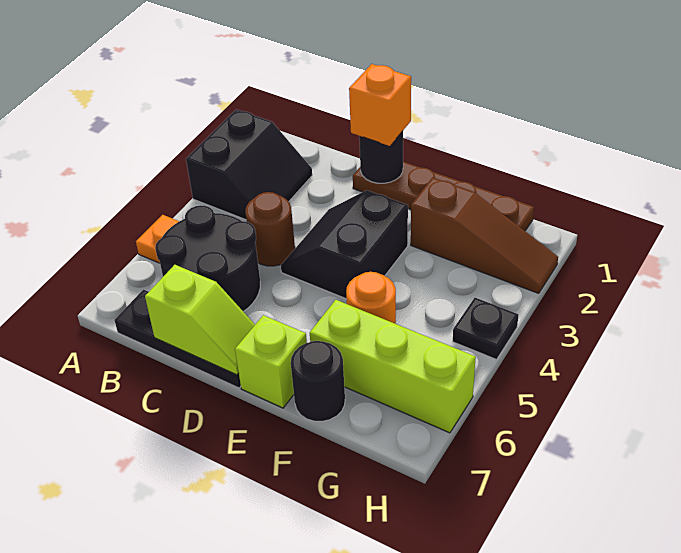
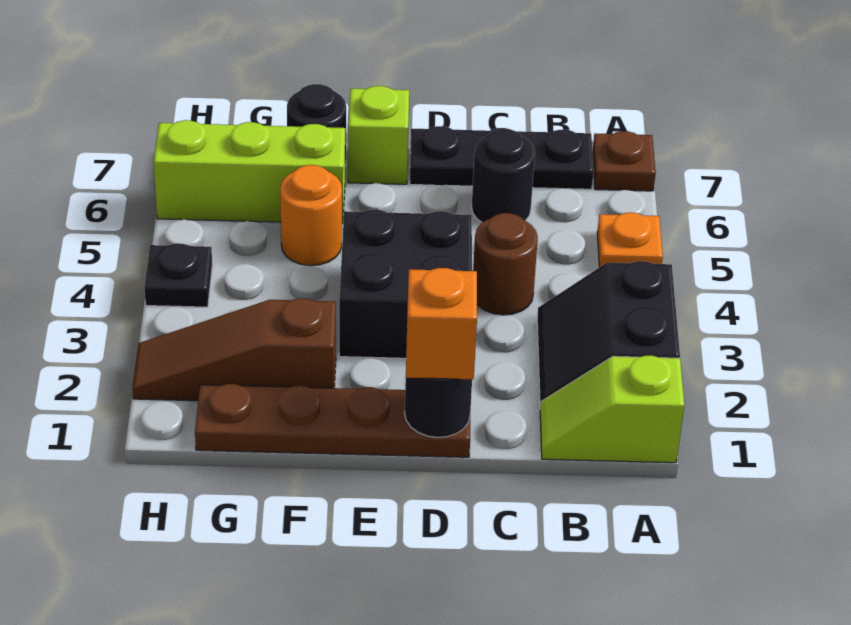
none -> brown plate A7 level 1
black round brick B5:C6 level 1 -> black round brick C6 level 1
lime slope C7:D7 level 2 top C -> lime slope A1:B1 level 1 top A
black slope D3:E4 level 1 top E -> black brick D3:E4 level 1

